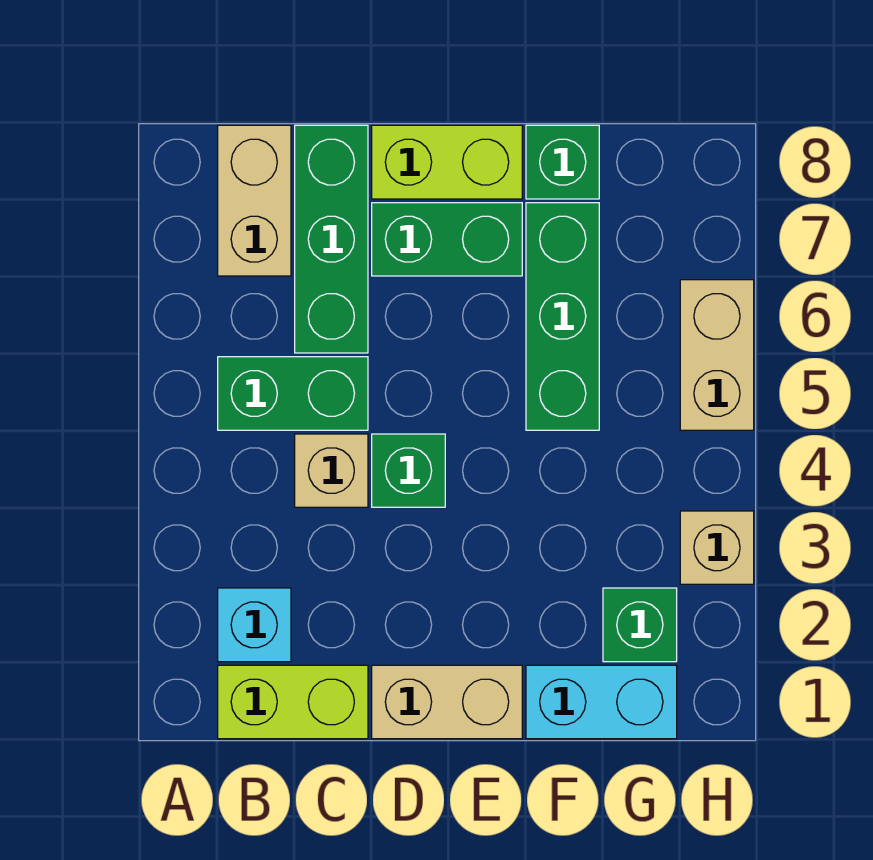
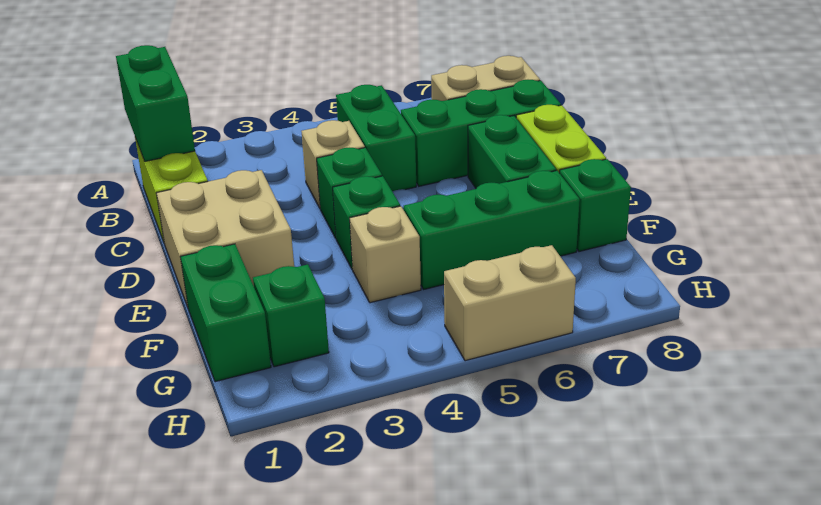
none -> green brick A1:B1 level 2
cyan brick B2 level 1 -> none
tan brick D1:E1 level 1 -> tan brick D1:E2 level 1
none -> green brick E4 level 1
cyan brick F1:G1 level 1 -> green brick F1:G1 level 1
tan brick H3 level 1 -> tan brick F4 level 1

